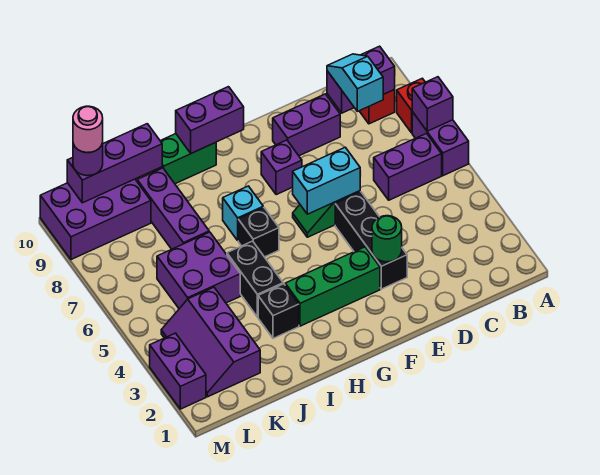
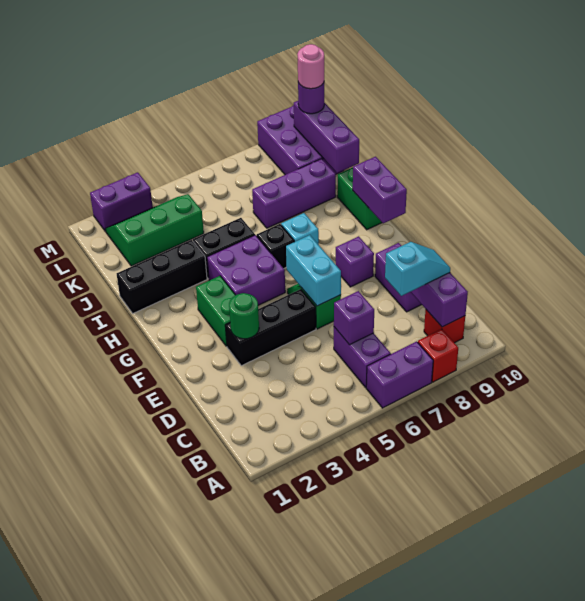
purple brick A7 level 2 -> purple brick C6 level 2
green brick F3:H3 level 1 -> green brick F3:G3 level 1
black brick I3 level 1 -> black brick I1:I3 level 1
purple brick J5:K6 level 1 -> purple brick G4:H5 level 1
purple slope K2:L4 level 1 top K -> green slope K2:L4 level 1 top K

